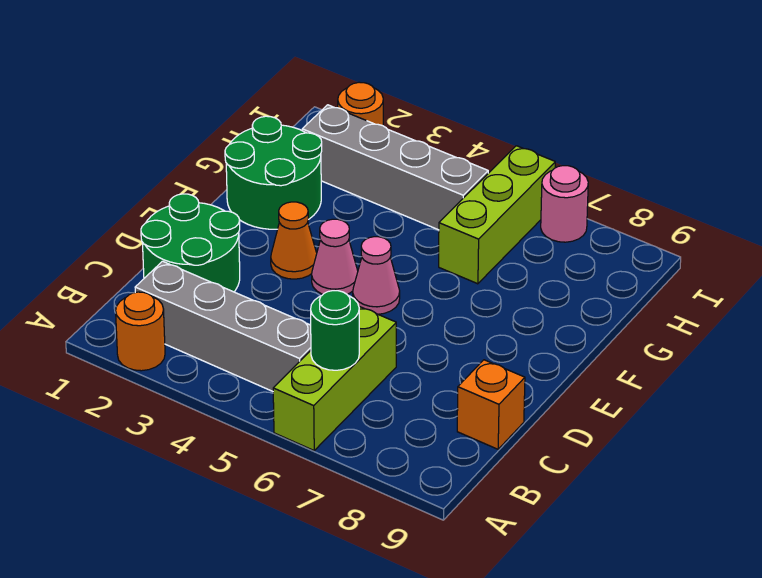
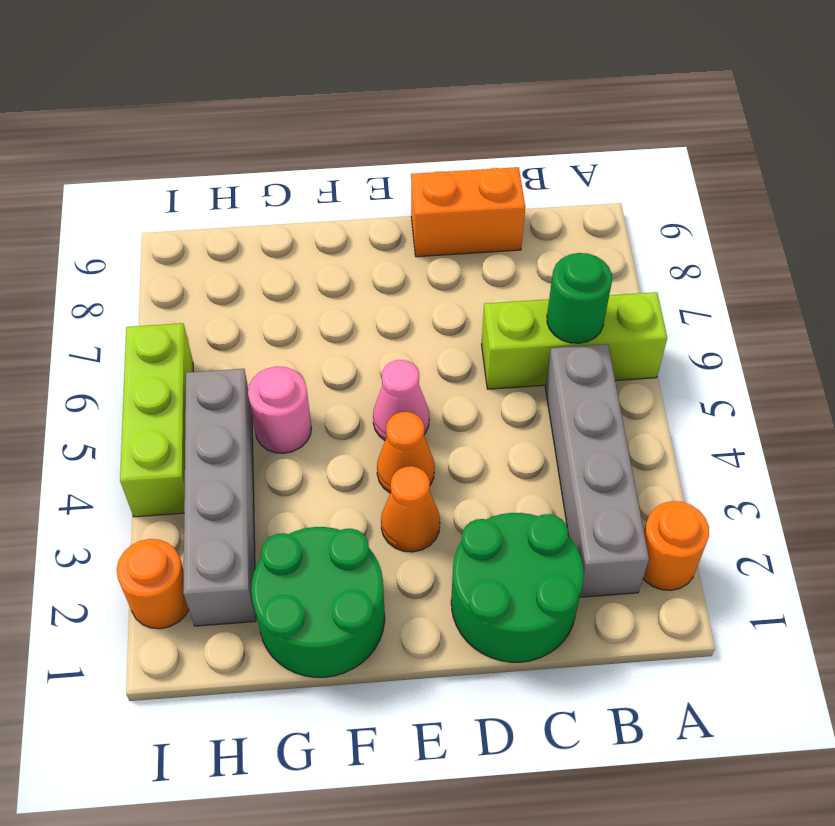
orange brick C9 level 1 -> orange brick C9:D9 level 1
pink cone E4 level 1 -> orange cone E4 level 1
lime brick G6:I6 level 1 -> lime brick I4:I6 level 1
pink round brick I7 level 1 -> pink round brick G5 level 1

